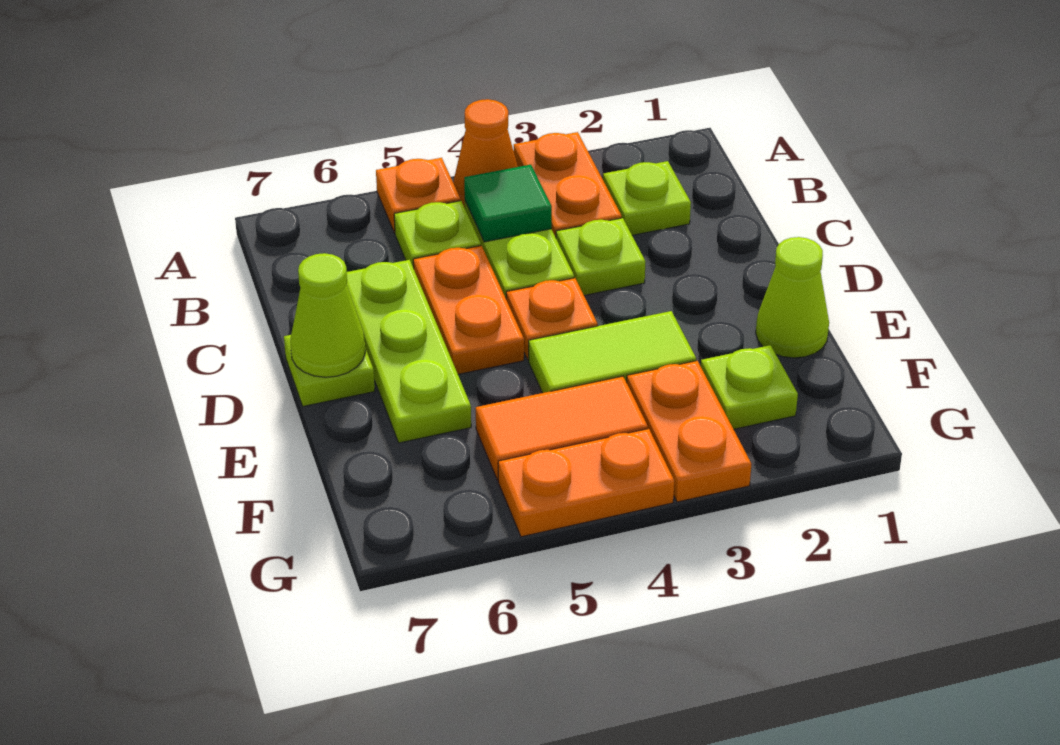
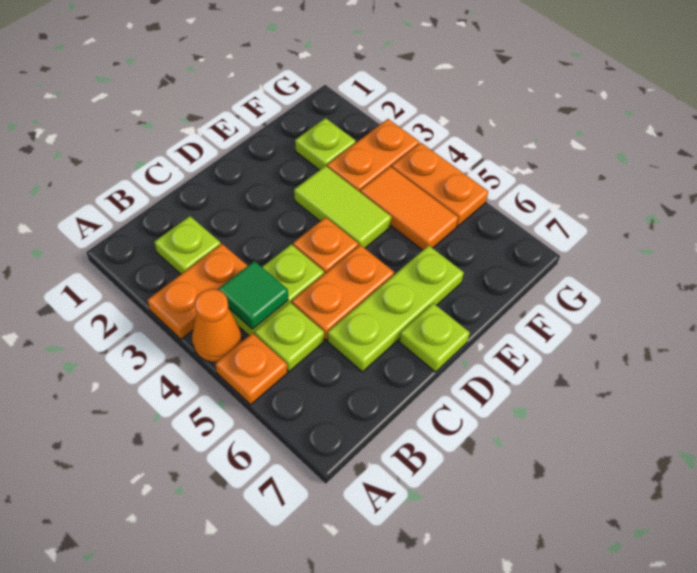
lime plate C3 level 1 -> none
lime cone D7 level 2 -> none
lime cone E1 level 1 -> none

